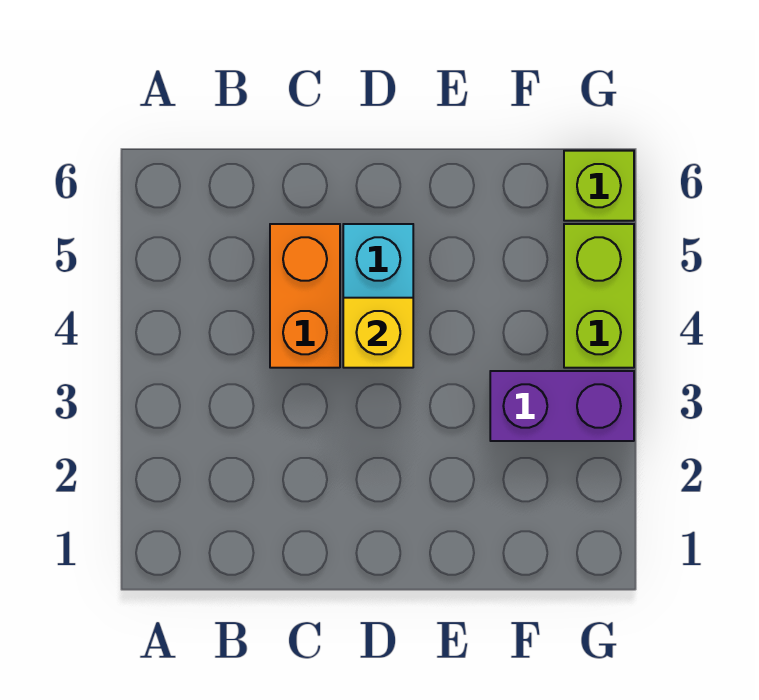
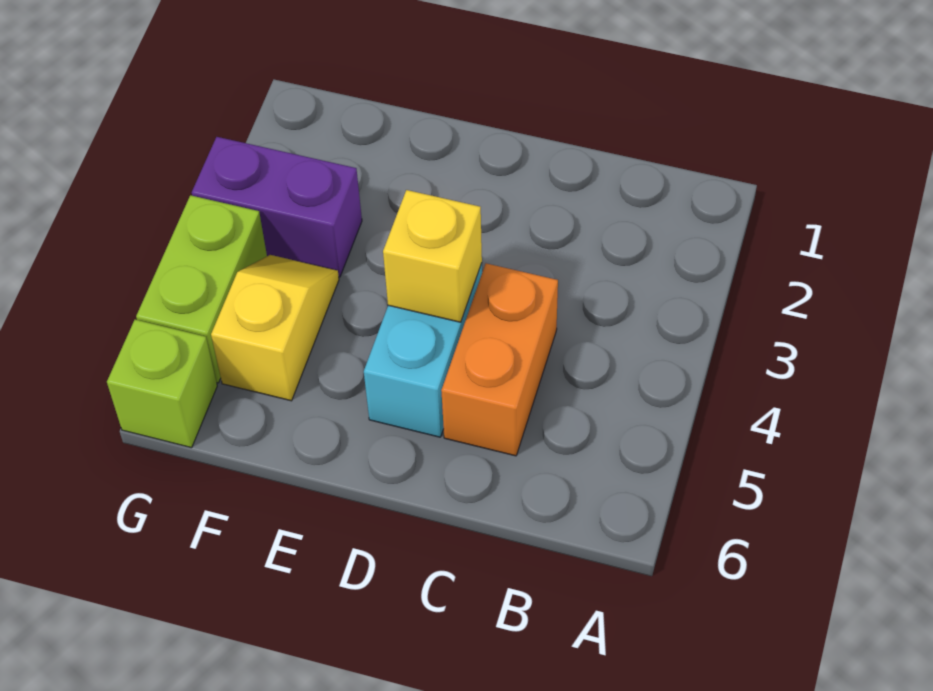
none -> yellow slope F4:F5 level 1 top 5

